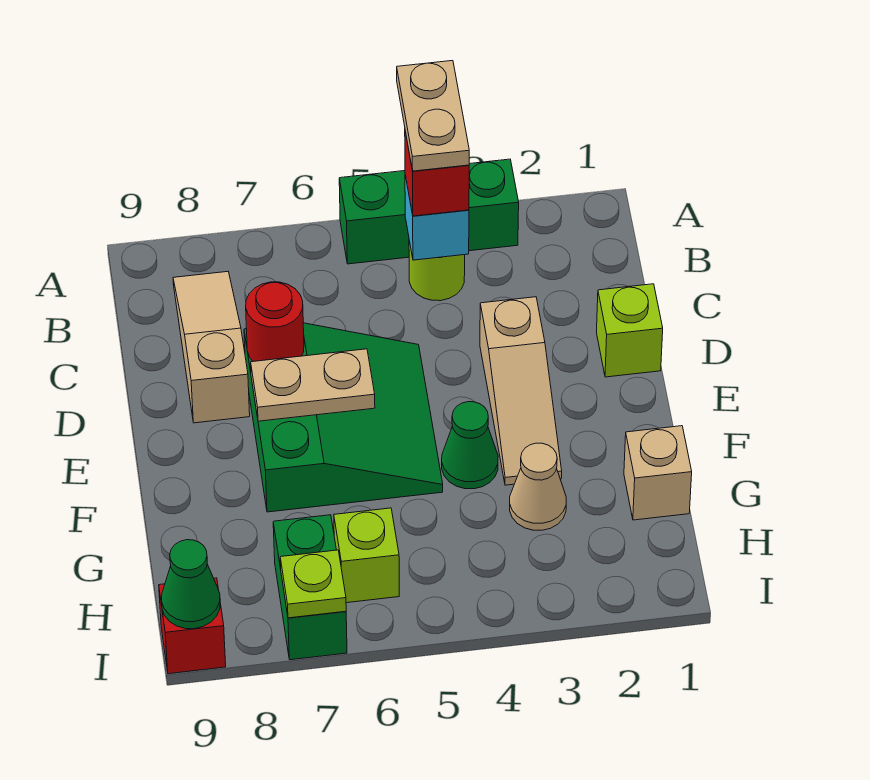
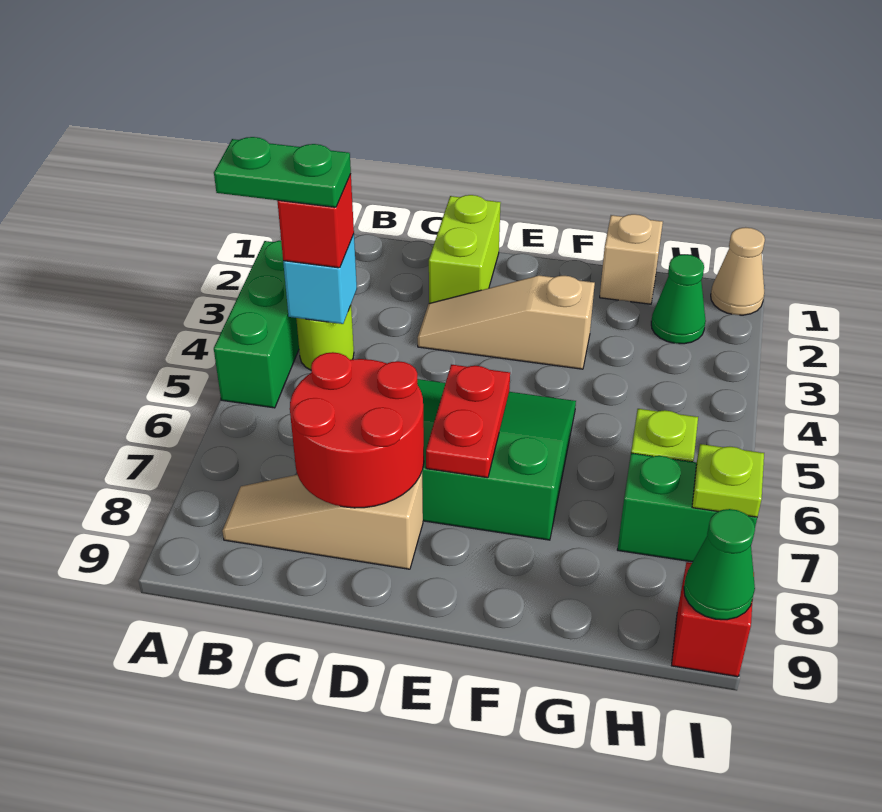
tan plate A4:B4 level 4 -> green plate A4:B4 level 4
lime brick D1 level 1 -> lime brick D1:D2 level 1
tan slope D3:F3 level 1 top D -> tan slope D3:F3 level 1 top F
red round brick D7 level 2 -> red round brick C7:D8 level 2
tan plate E6:E7 level 2 -> red plate E6:E7 level 2
green cone F4 level 1 -> green cone H2 level 1
tan cone G3 level 1 -> tan cone I1 level 1

